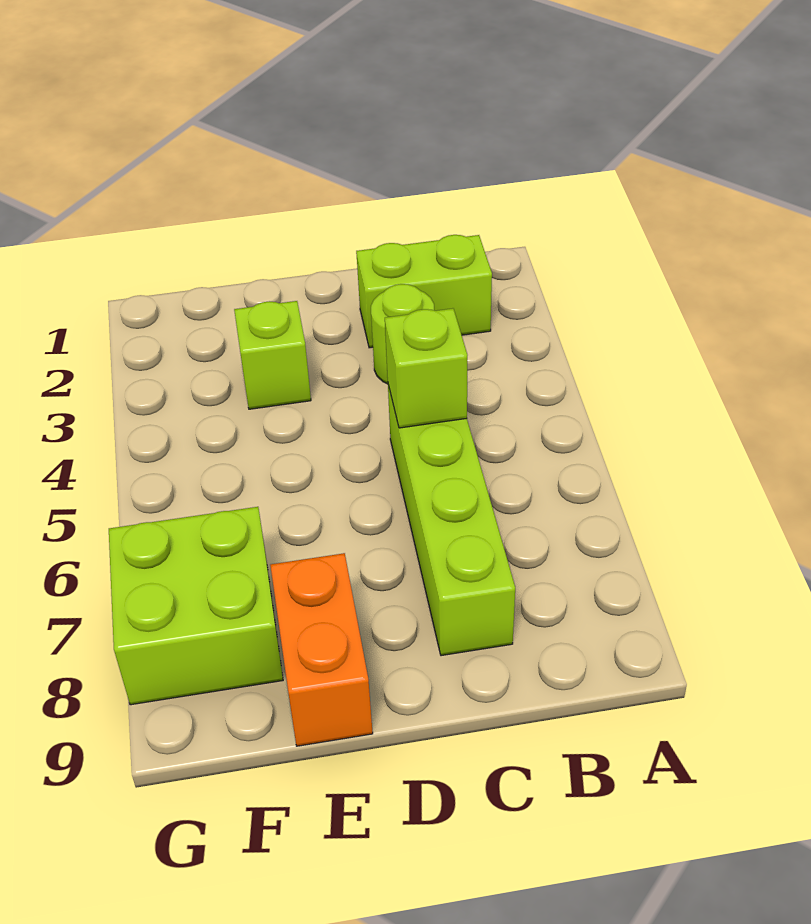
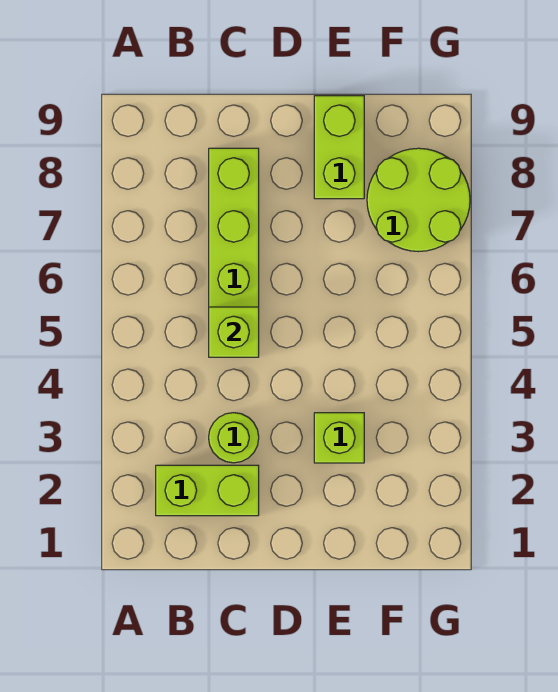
orange brick E8:E9 level 1 -> lime brick E8:E9 level 1
lime brick F7:G8 level 1 -> lime round brick F7:G8 level 1

